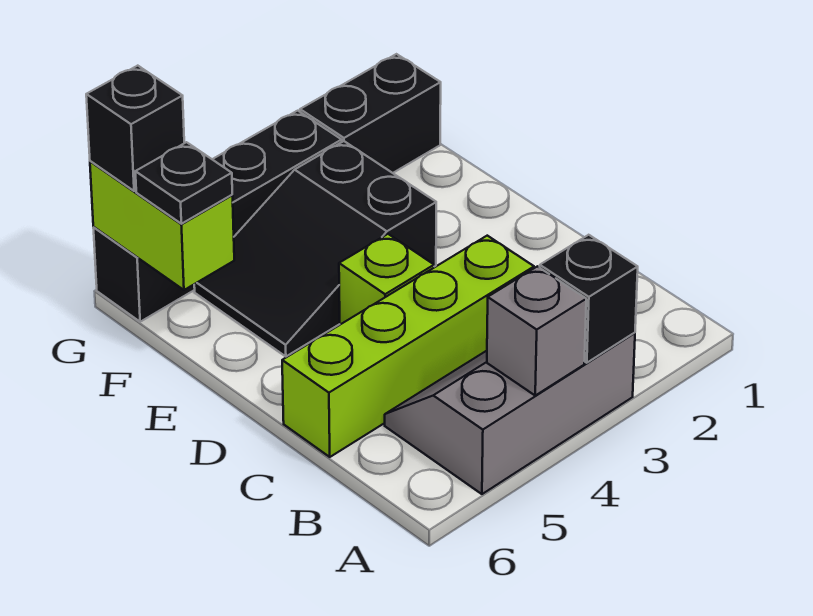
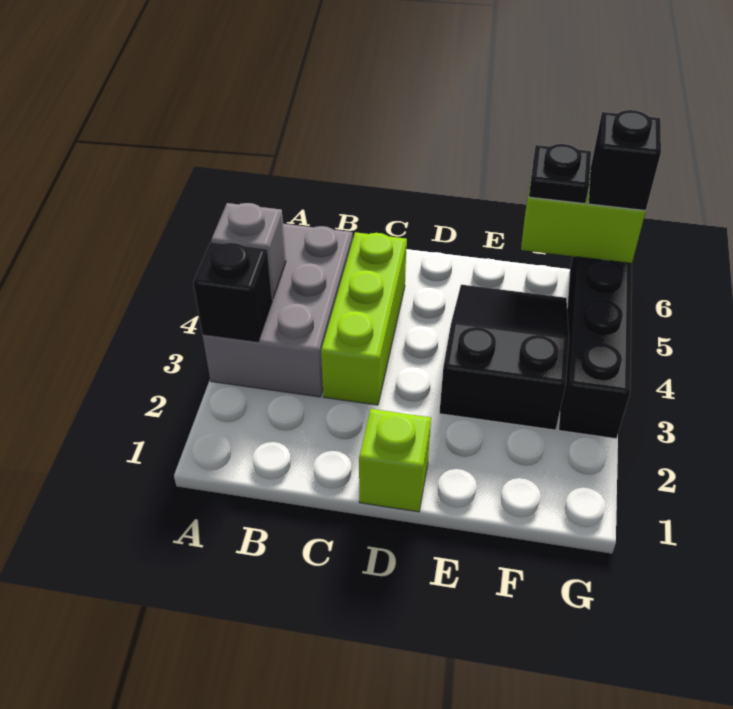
grey slope A3:B5 level 1 top A -> grey brick A3:B5 level 1
lime brick C3:C6 level 1 -> lime brick C3:C5 level 1
lime brick D4 level 1 -> lime brick D1 level 1
black brick G1:G2 level 1 -> none

